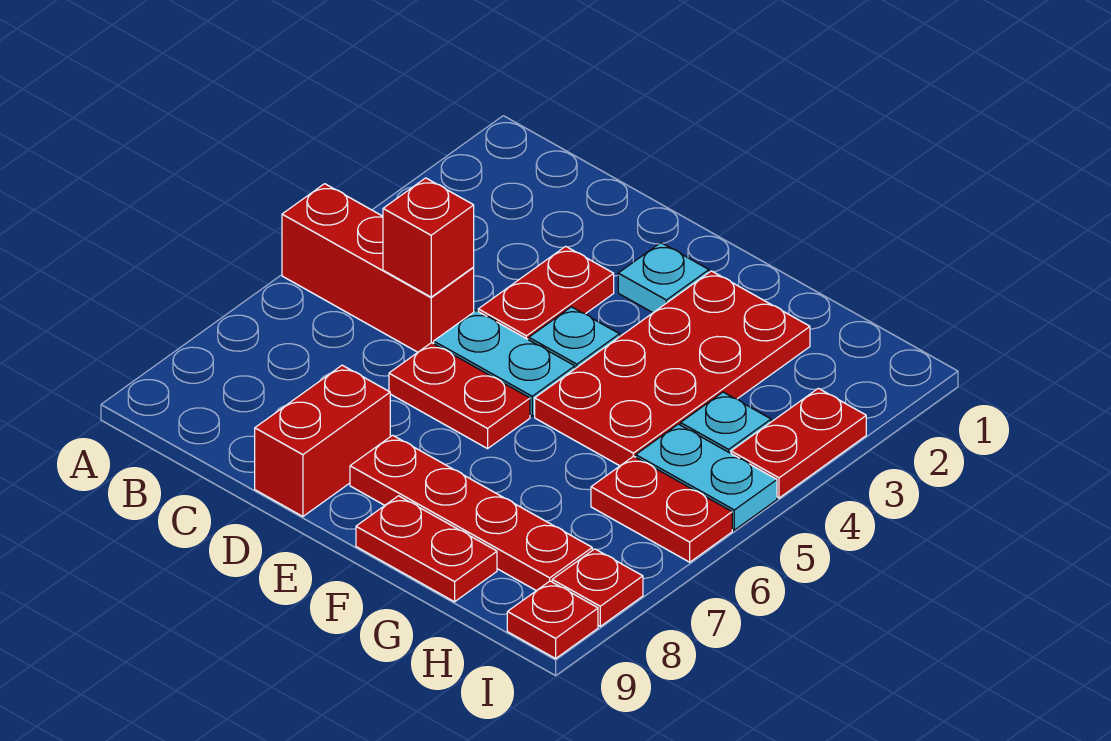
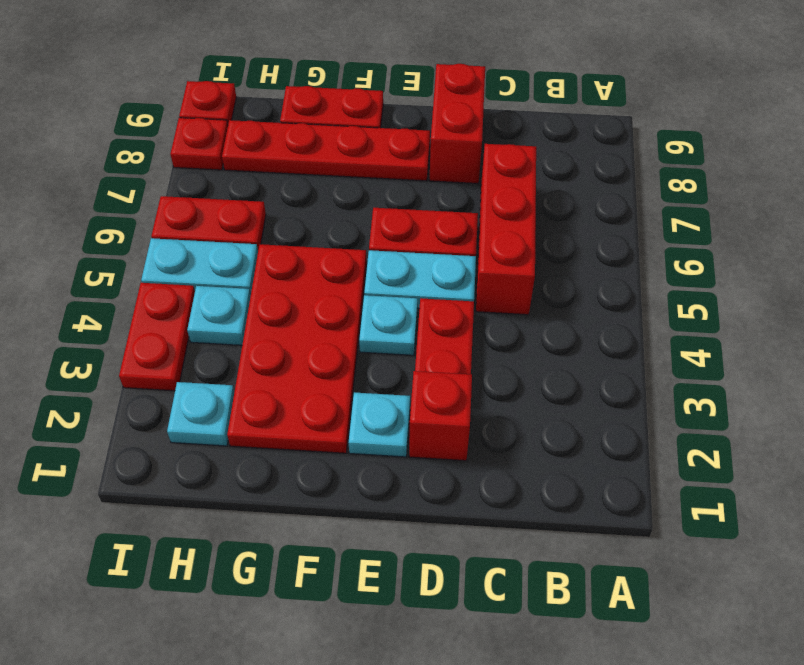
red brick A5:C5 level 1 -> red brick C5:C7 level 1
red brick C5 level 2 -> red brick D2 level 1
none -> cyan plate H2 level 1

